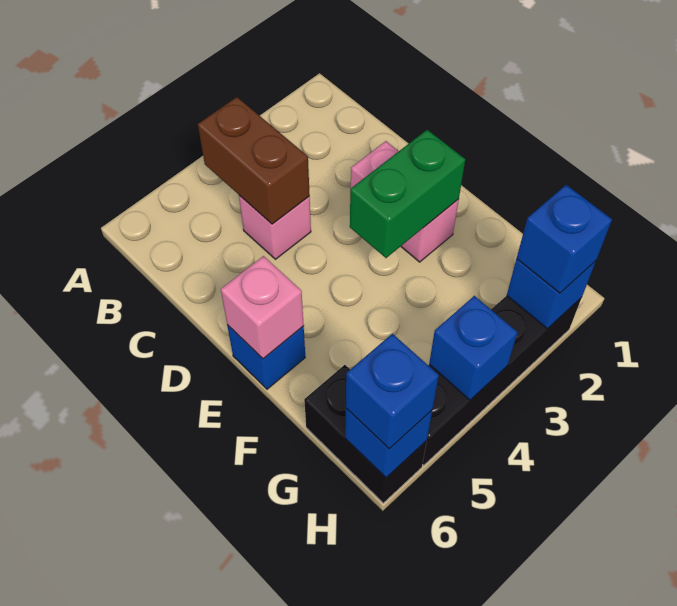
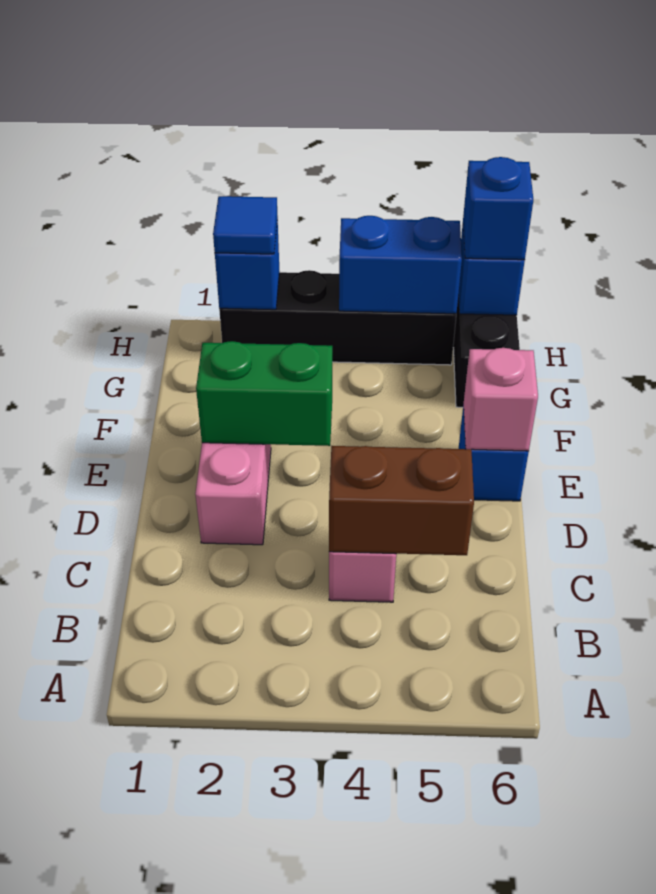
brown brick B4:C4 level 2 -> brown brick C4:C5 level 2
blue brick H2 level 3 -> blue tile H2 level 3
blue brick H4 level 2 -> blue brick H4:H5 level 2

